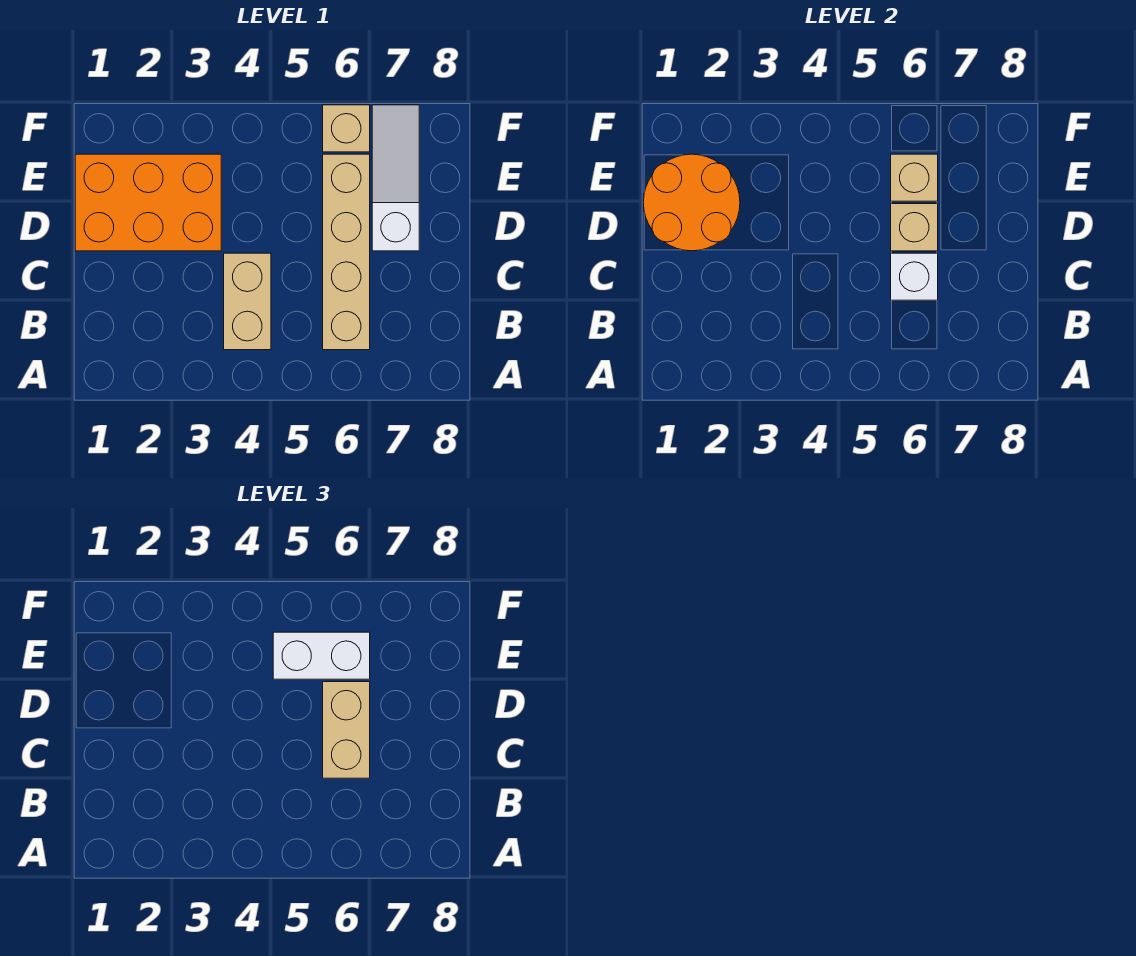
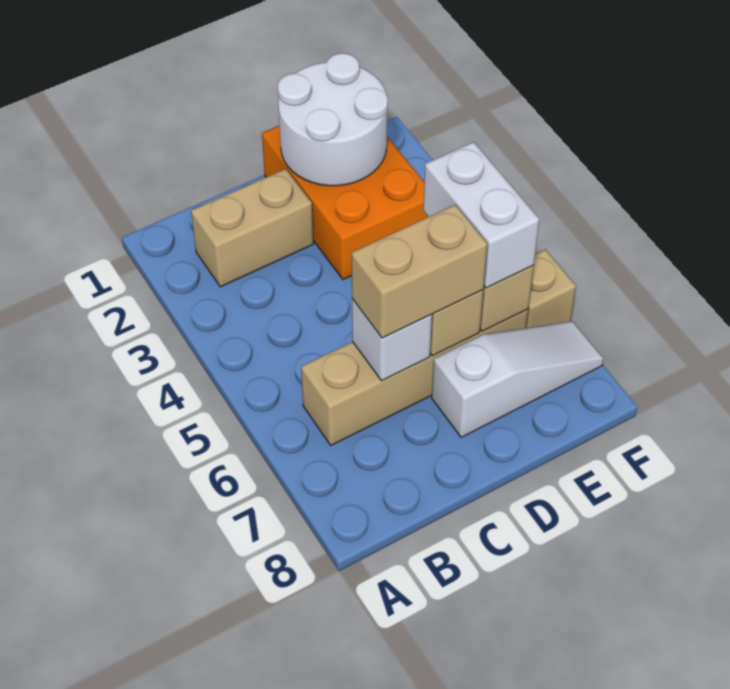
tan brick B4:C4 level 1 -> tan brick B2:C2 level 1
orange round brick D1:E2 level 2 -> white round brick D1:E2 level 2

